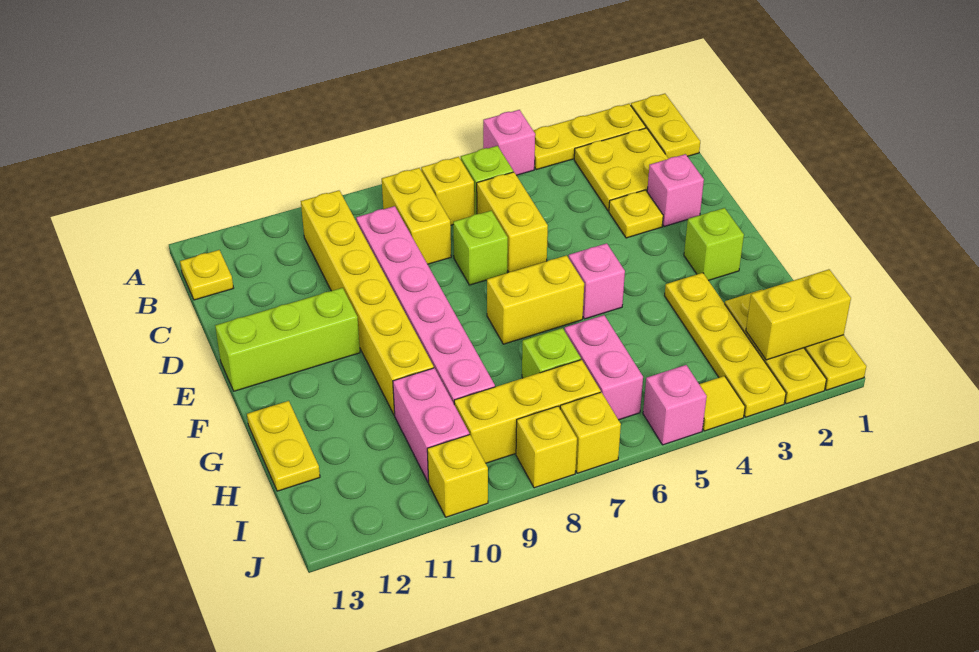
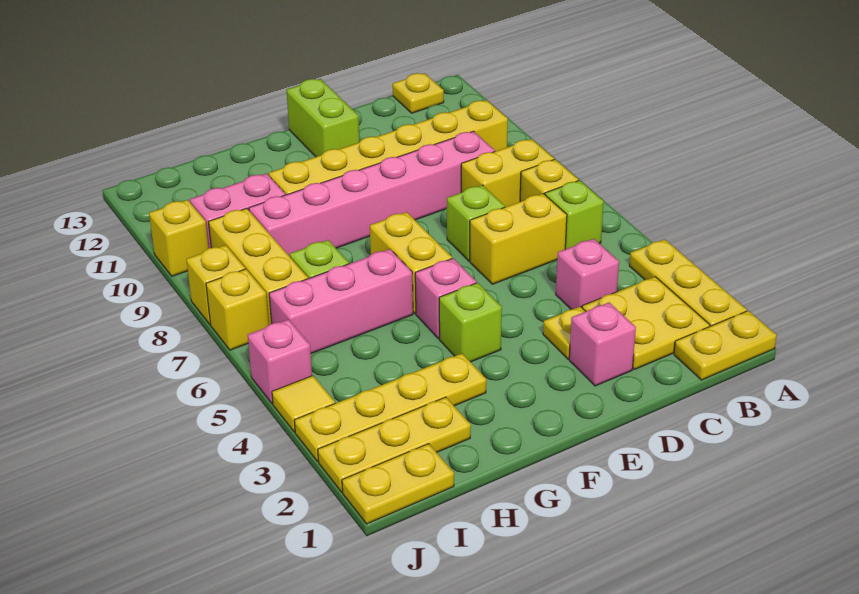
pink brick A5 level 1 -> pink brick C4 level 1
lime brick E11:E13 level 1 -> lime brick E12:E13 level 1
lime brick F2 level 1 -> lime brick F4 level 1
yellow plate G13:H13 level 1 -> none
pink brick H6:I6 level 1 -> pink brick G6:I6 level 1
yellow brick I1:I2 level 2 -> none

